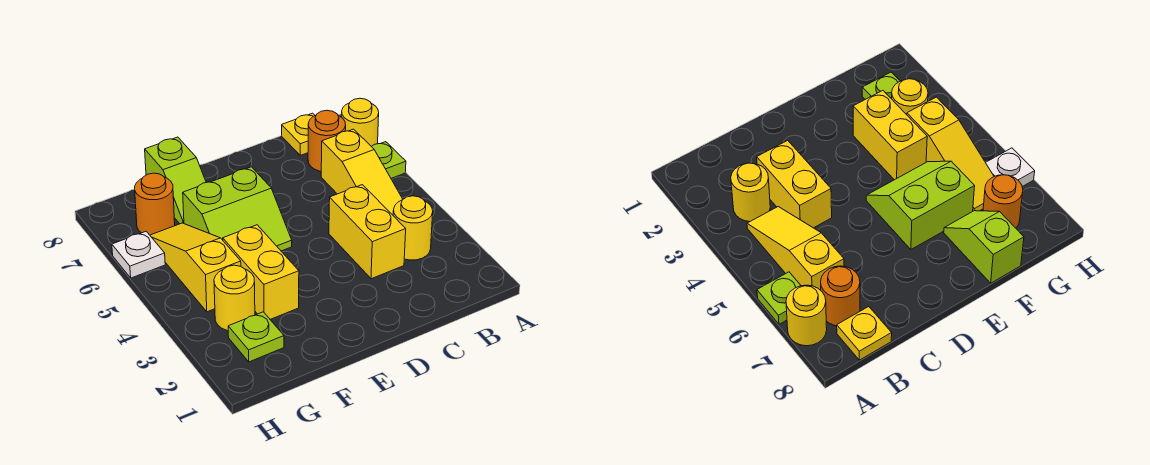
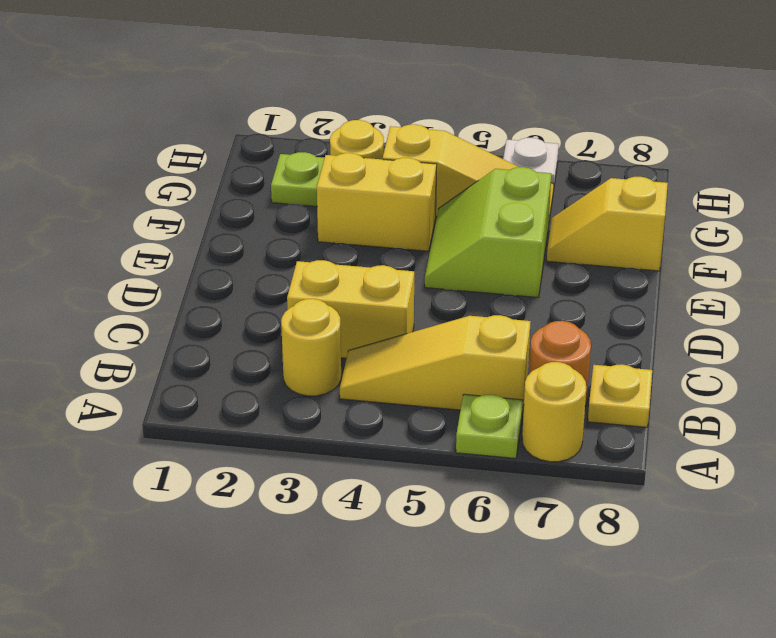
lime slope F7:F8 level 1 top 8 -> yellow slope F7:F8 level 1 top 8
orange round brick G7 level 1 -> none

